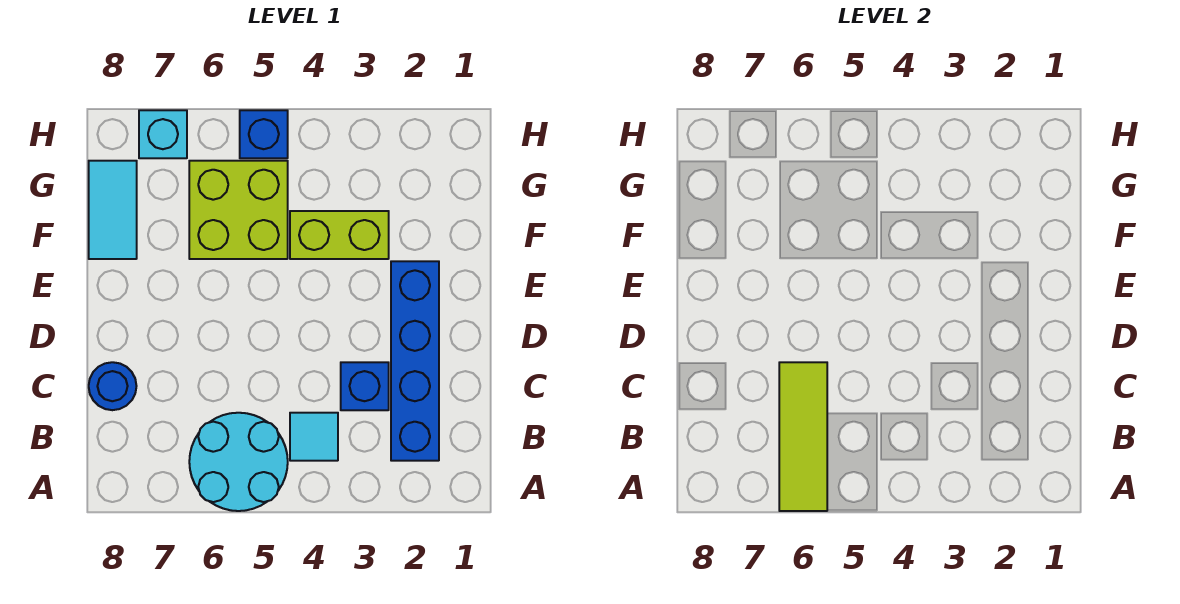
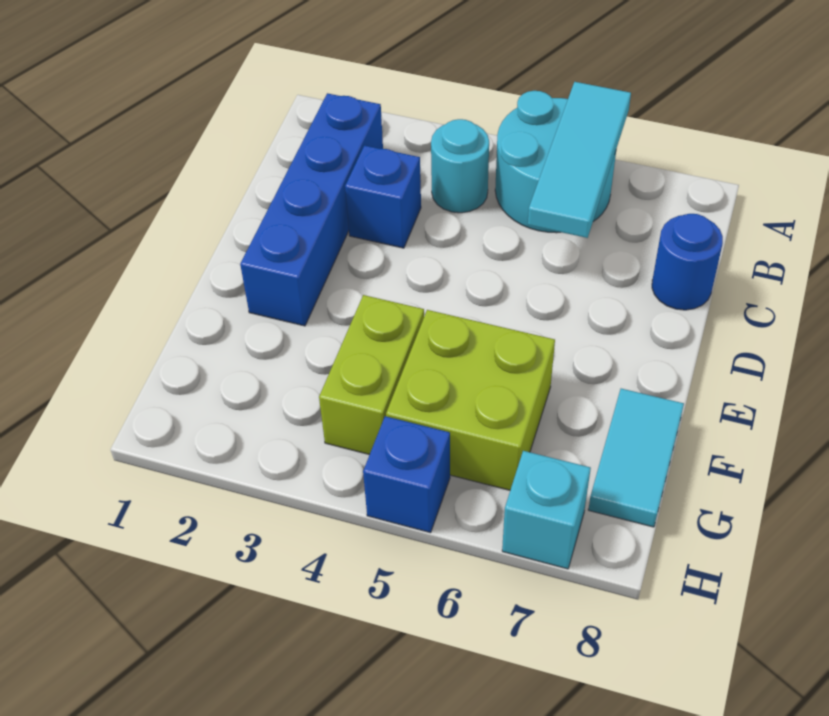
lime tile A6:C6 level 2 -> cyan tile A6:C6 level 2
cyan tile B4 level 1 -> cyan round brick B4 level 1
lime brick F3:F4 level 1 -> lime brick F4:G4 level 1

